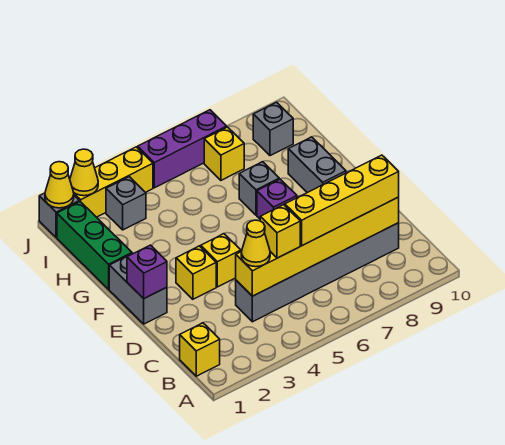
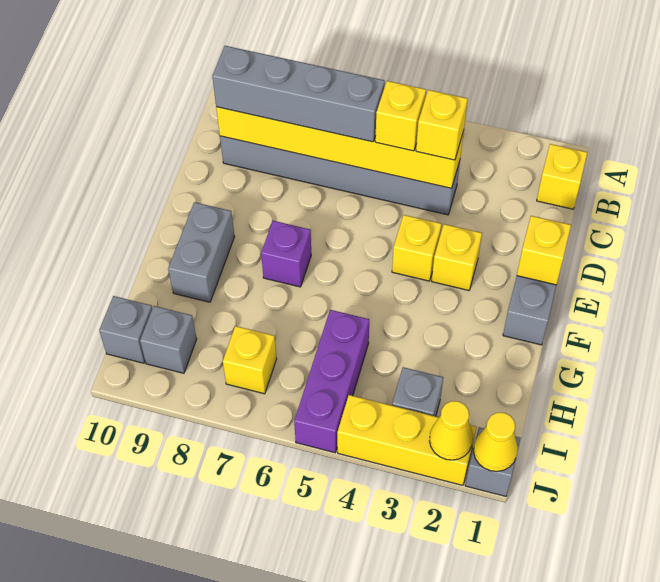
yellow cone C4 level 3 -> yellow brick C4 level 3
yellow brick C6:C9 level 3 -> grey brick C6:C9 level 3
purple brick E1 level 2 -> yellow brick E1 level 2
green brick G1:I1 level 1 -> none
grey brick G7 level 1 -> grey brick I10 level 1
purple brick J5:J7 level 1 -> purple brick H5:J5 level 1

